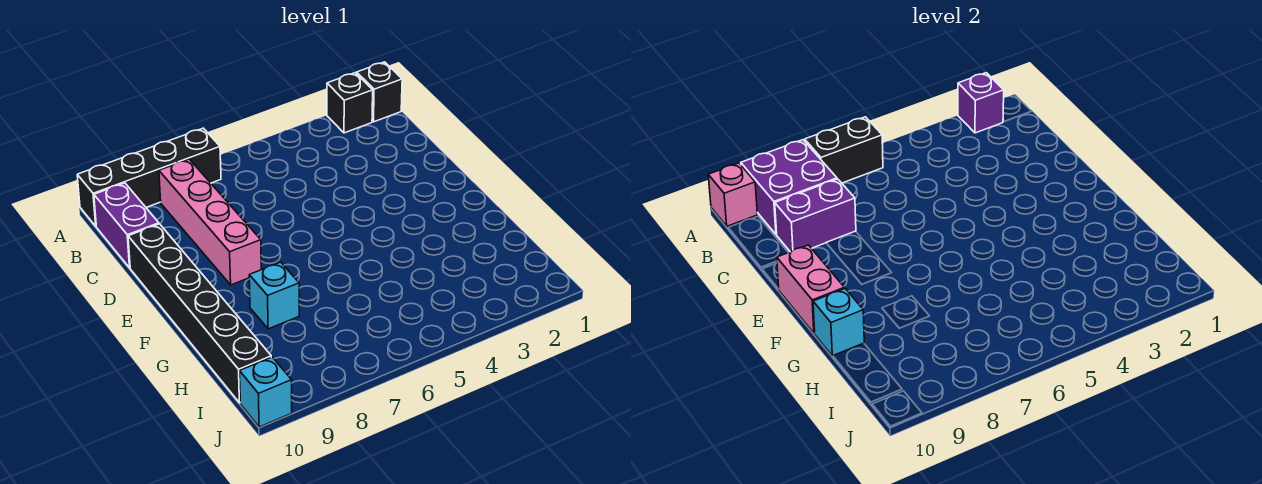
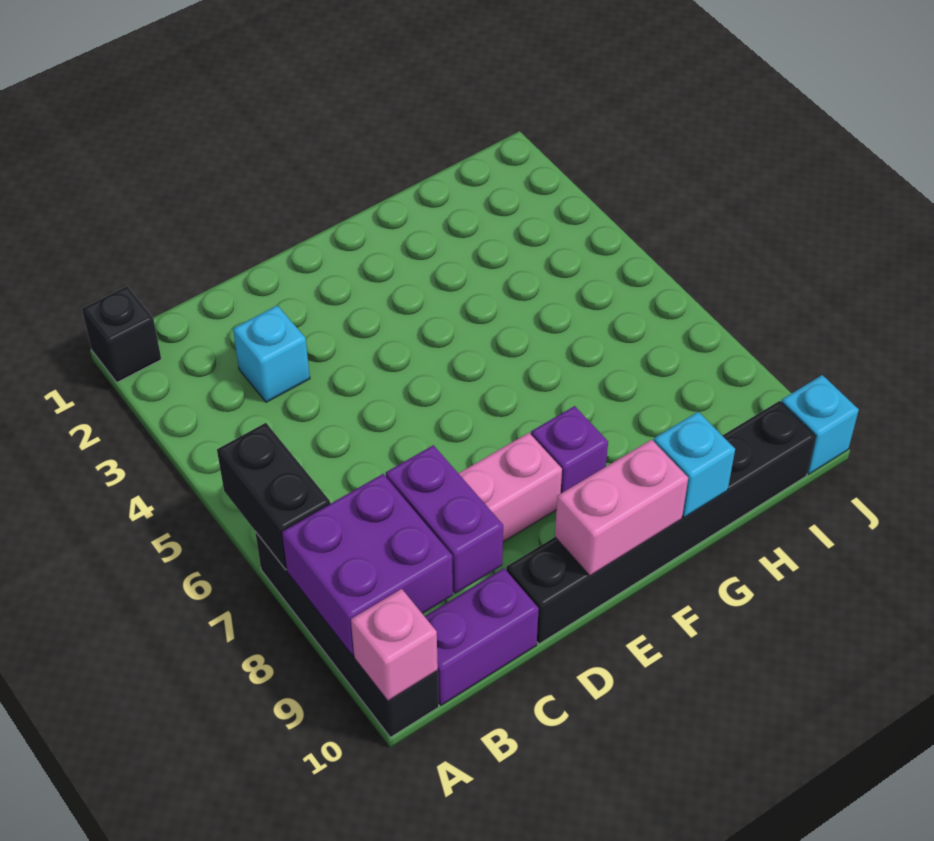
black brick A2 level 1 -> none
purple brick A2 level 2 -> purple brick F8 level 1
cyan brick G8 level 1 -> cyan brick C3 level 1

